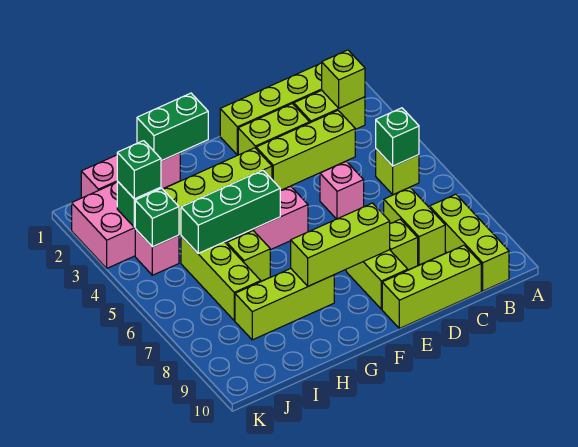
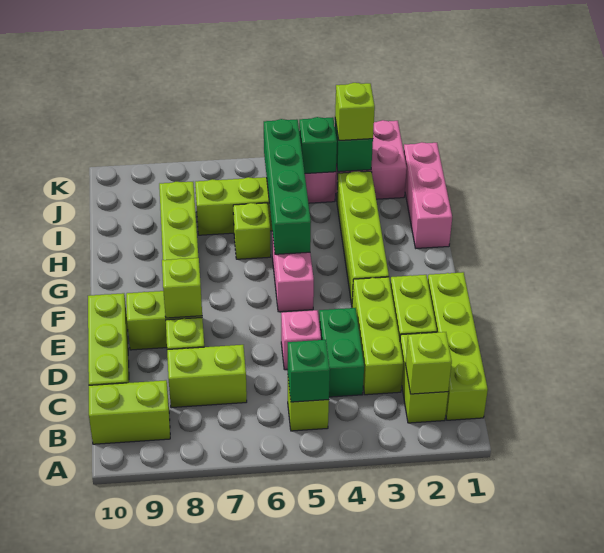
lime brick B8:B10 level 1 -> lime brick B9:B10 level 1
lime brick E8:G8 level 2 -> lime brick E8 level 2
green brick G1:H1 level 2 -> green brick C4:D4 level 1
green brick G5:I5 level 2 -> green brick G5:J5 level 2
green brick J3 level 3 -> lime brick J3 level 3

